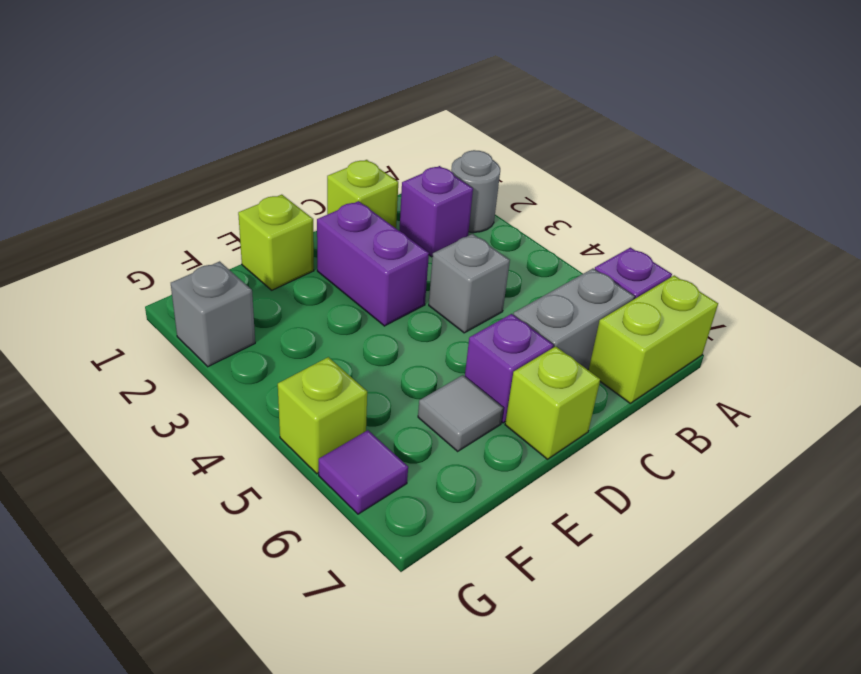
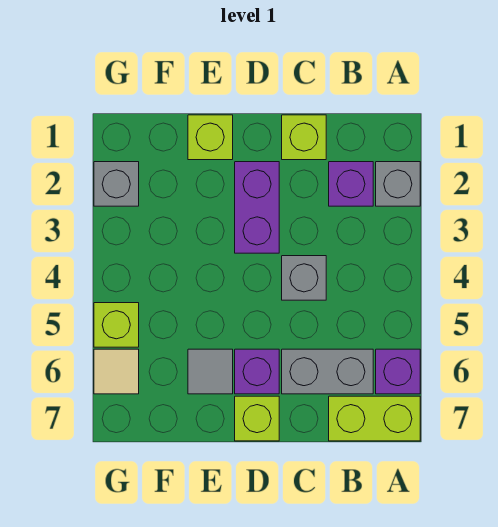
grey round brick A2 level 1 -> grey brick A2 level 1
purple tile G6 level 1 -> tan tile G6 level 1

